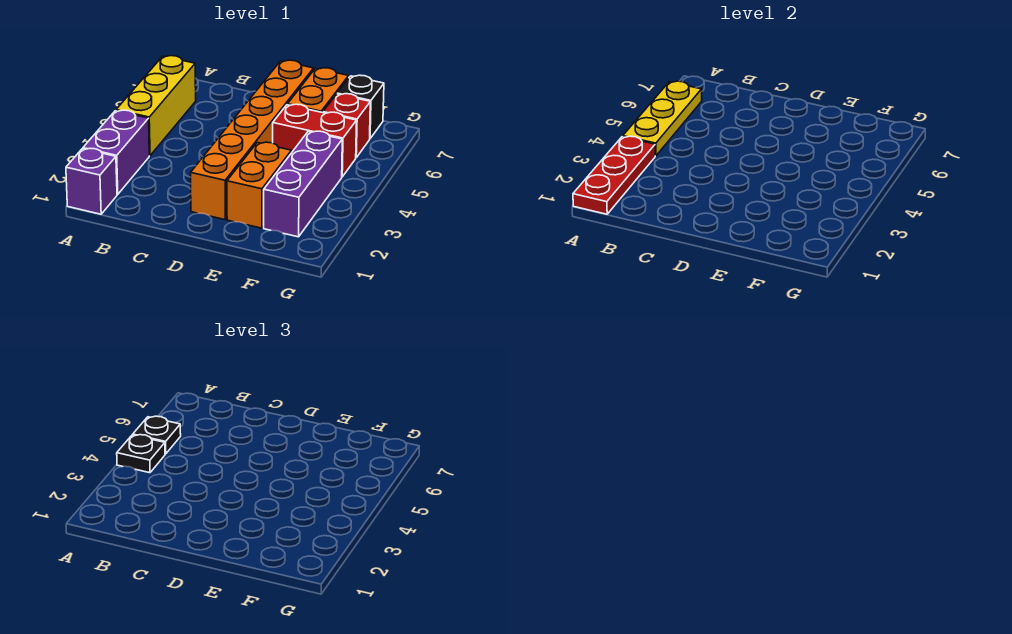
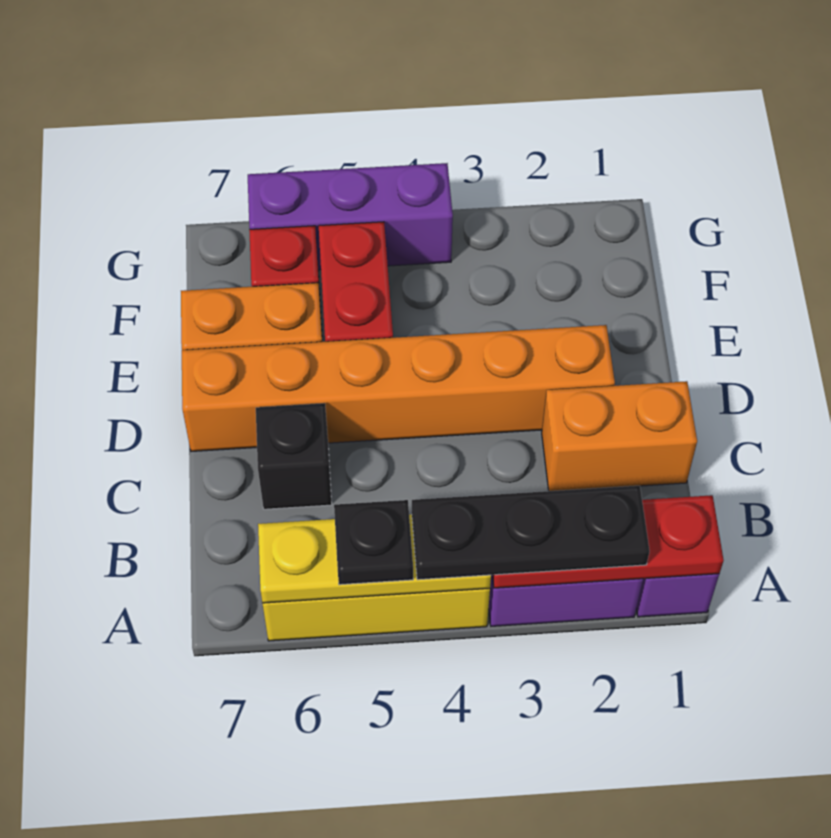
black plate A4 level 3 -> black plate A2:A4 level 3
orange brick E2:E3 level 1 -> orange brick C1:C2 level 1
purple brick F2:F4 level 1 -> purple brick G4:G6 level 1
black brick F7 level 1 -> black brick C6 level 1

